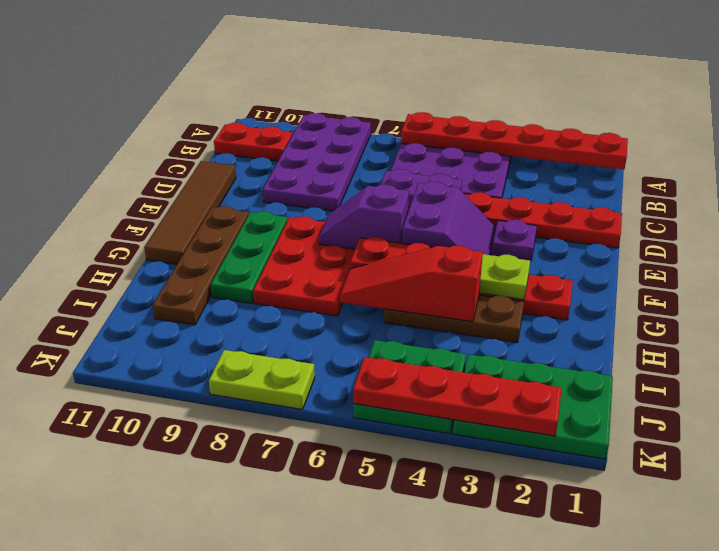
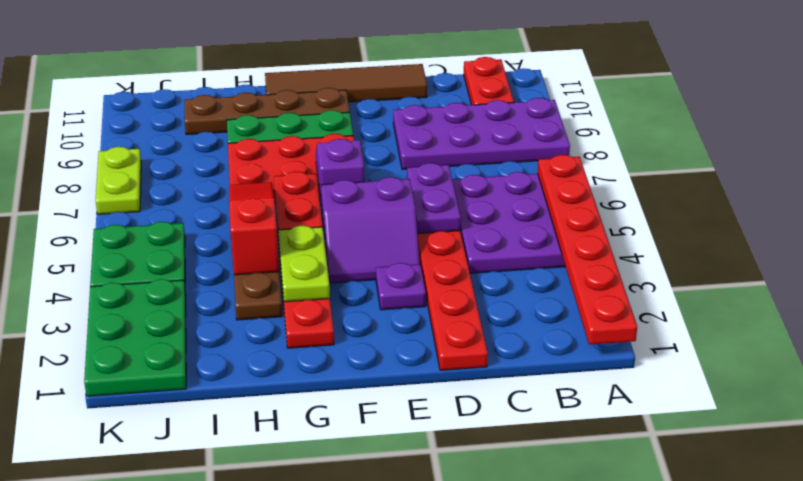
red plate K2:K5 level 2 -> none

